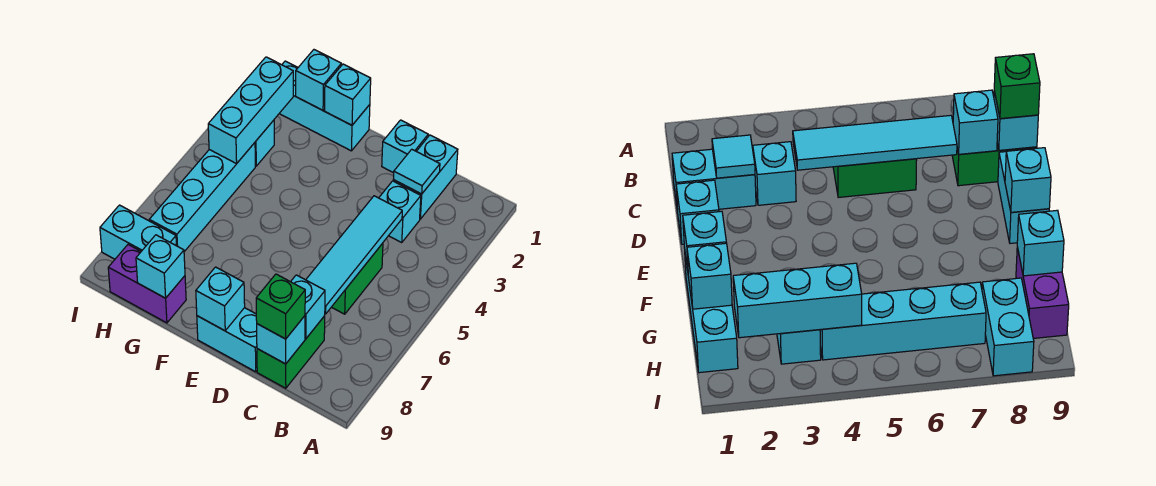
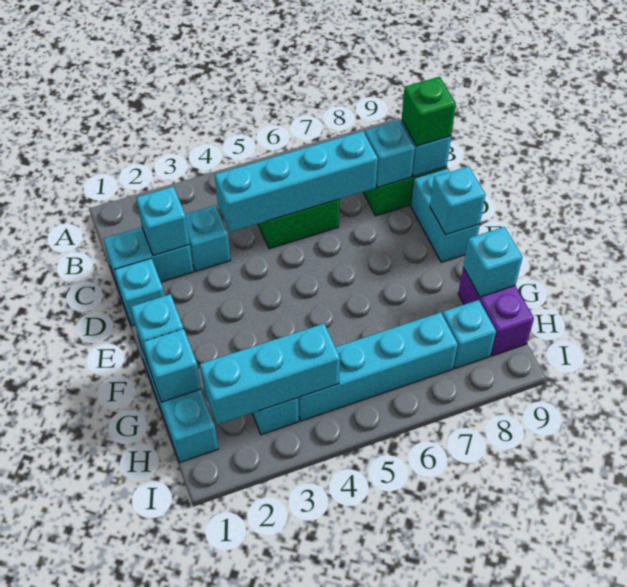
cyan tile C2 level 2 -> cyan brick C2 level 2
cyan tile C4:C7 level 2 -> cyan brick C4:C7 level 2
cyan brick H8:I8 level 1 -> cyan brick H8 level 1

